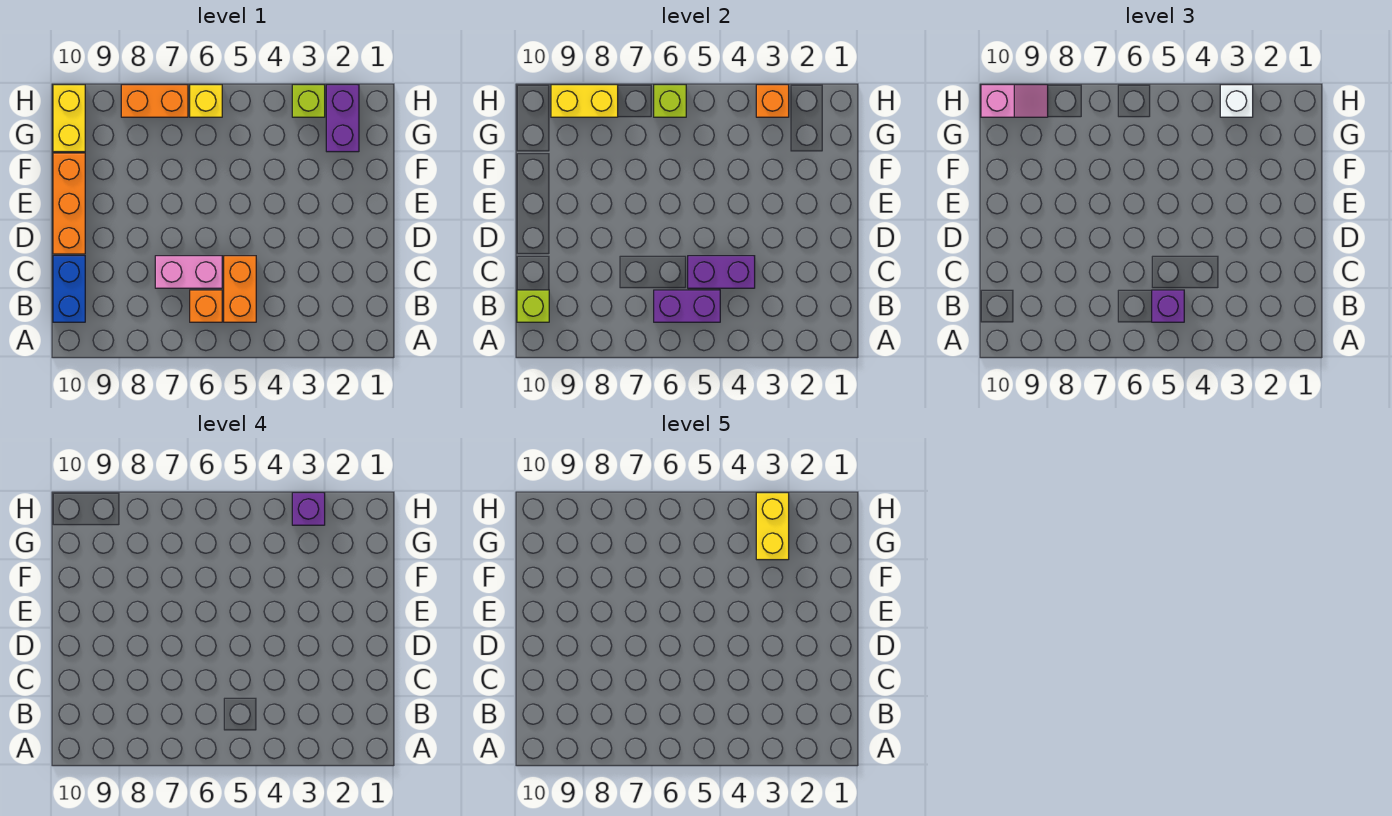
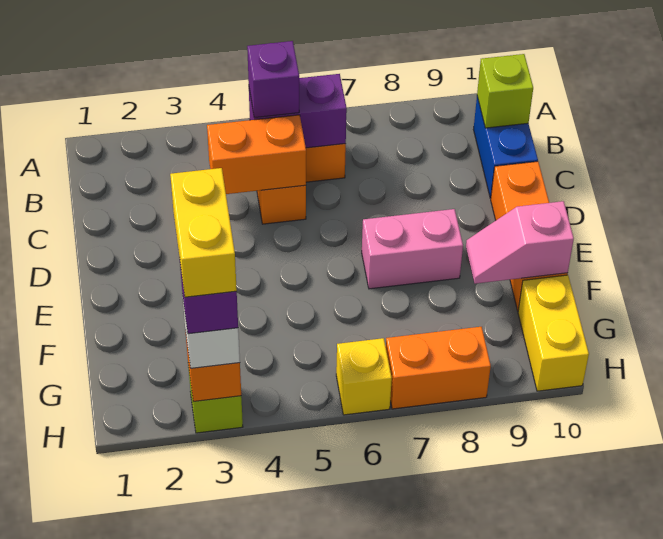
purple brick C4:C5 level 2 -> orange brick C4:C5 level 2
pink brick C6:C7 level 1 -> pink brick E7:E8 level 1
purple brick G2:H2 level 1 -> none
lime brick H6 level 2 -> none
yellow brick H8:H9 level 2 -> none
pink slope H9:H10 level 3 top 10 -> pink slope F9:F10 level 2 top 10

